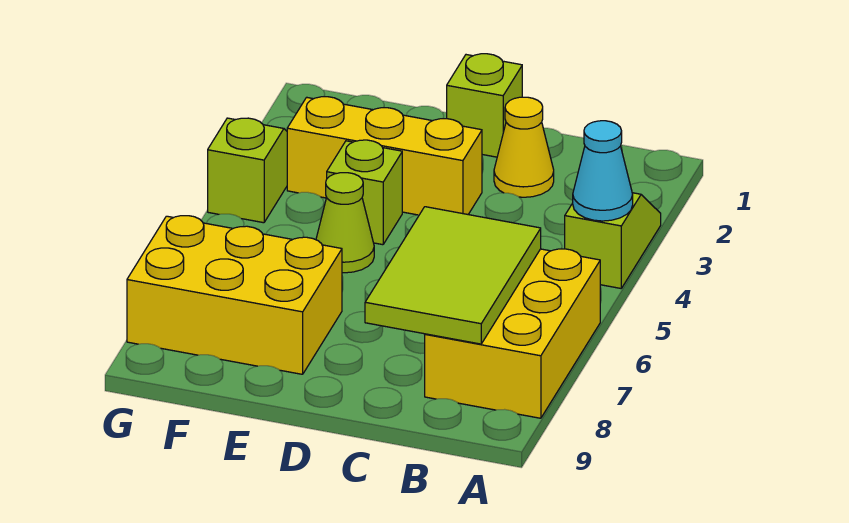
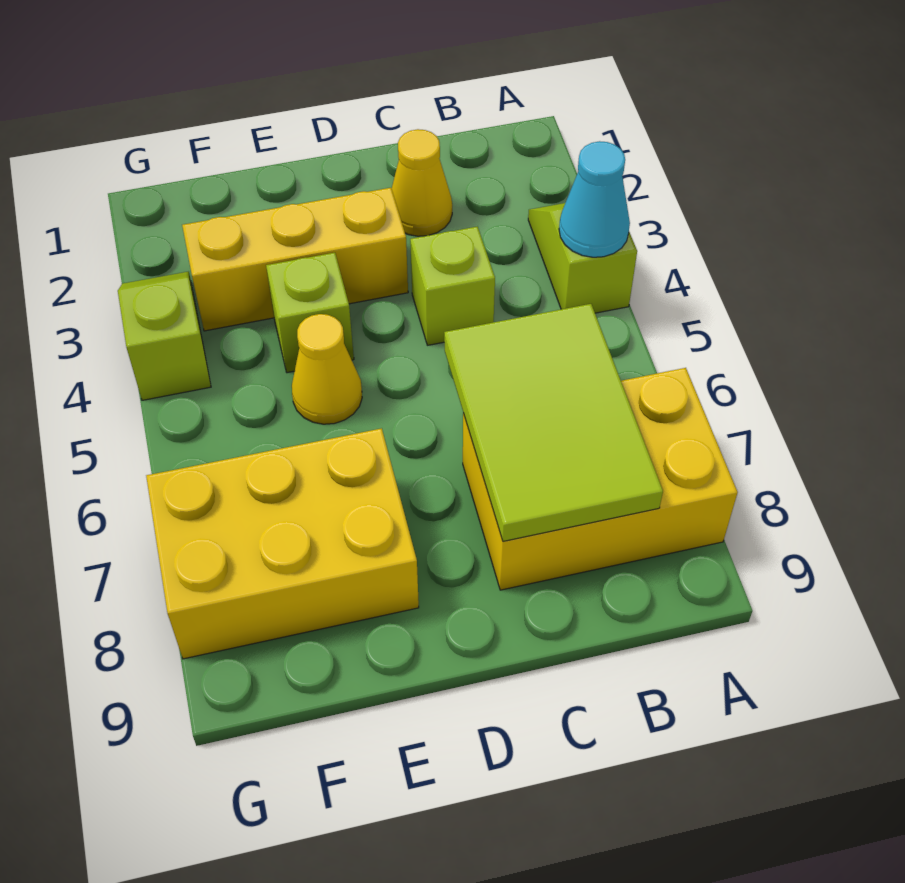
yellow brick A6:B8 level 1 -> yellow brick A7:C8 level 1
lime brick D1 level 1 -> lime brick C4 level 1
lime cone E5 level 1 -> yellow cone E5 level 1

